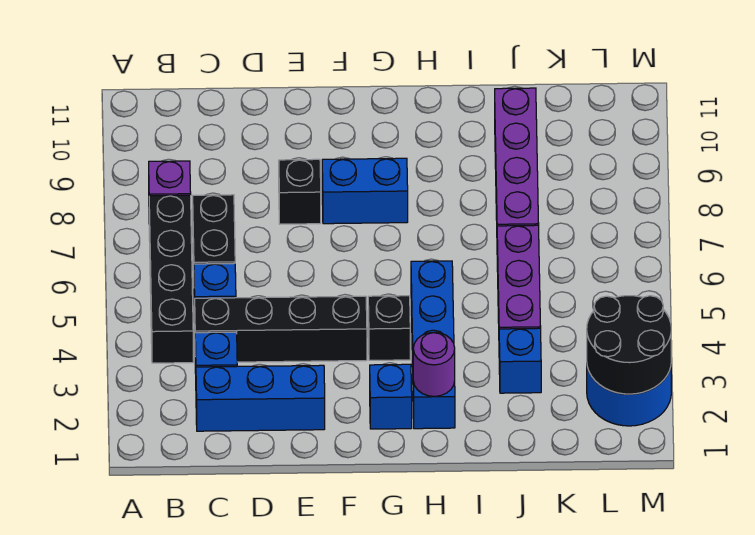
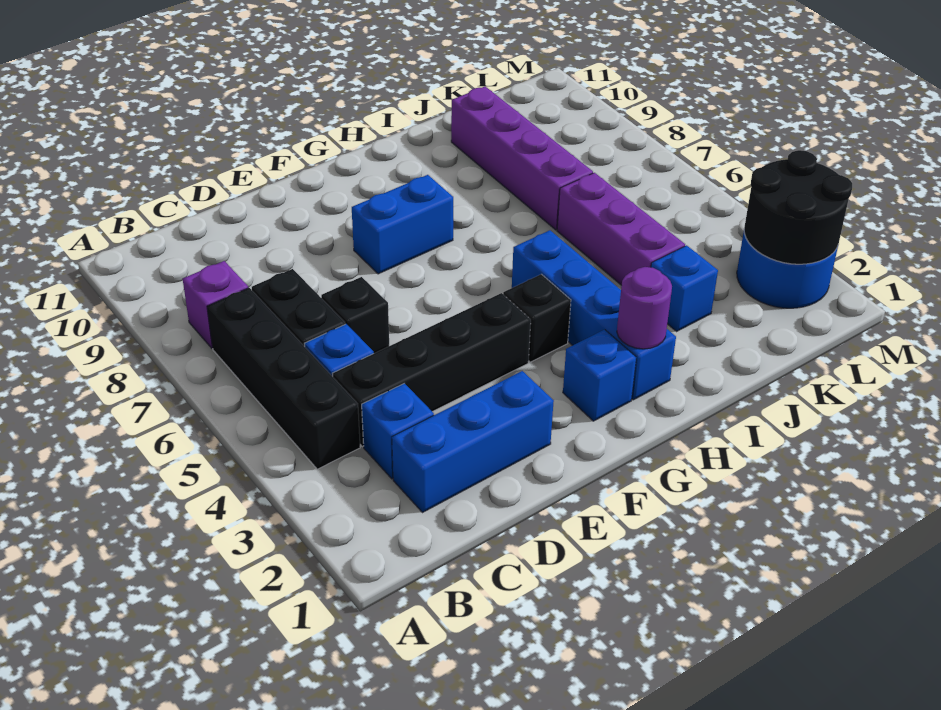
black brick E8 level 1 -> black brick D6 level 1

